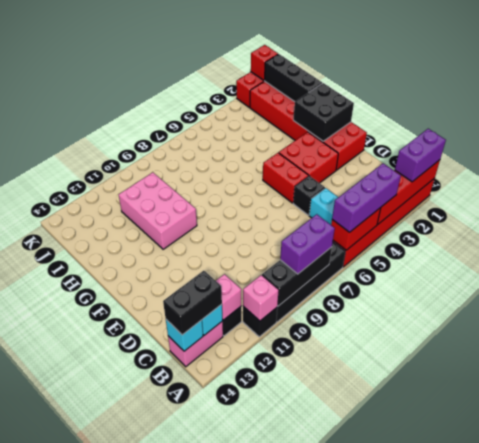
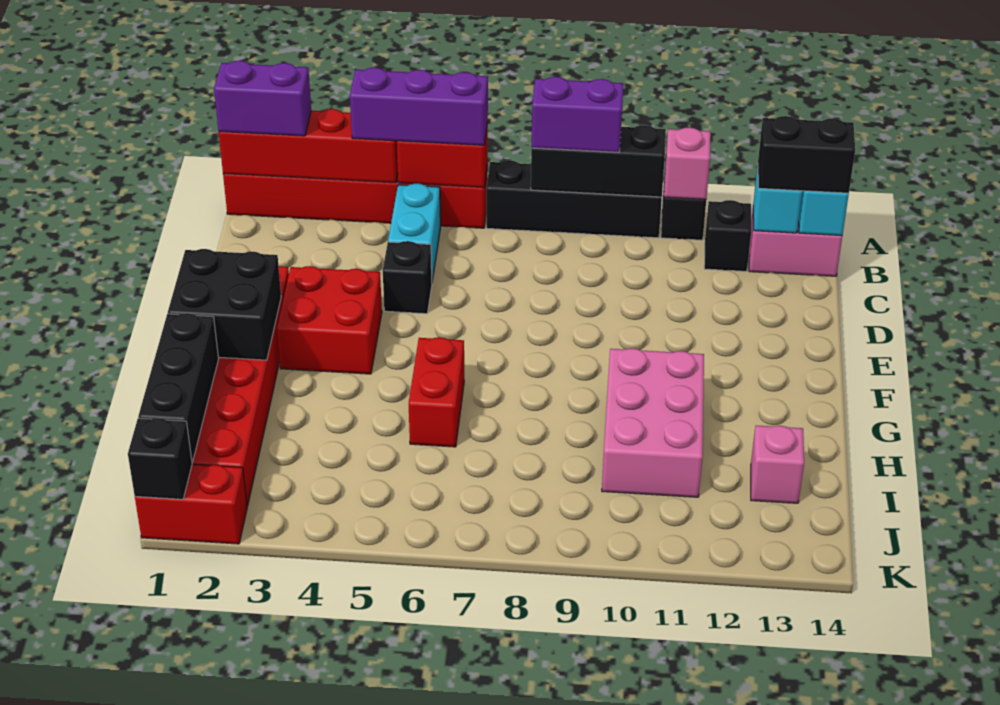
pink brick B12 level 2 -> pink brick I13 level 1
red brick E5:F5 level 1 -> red brick G6:H6 level 1
red brick K1 level 2 -> black brick K1 level 2

